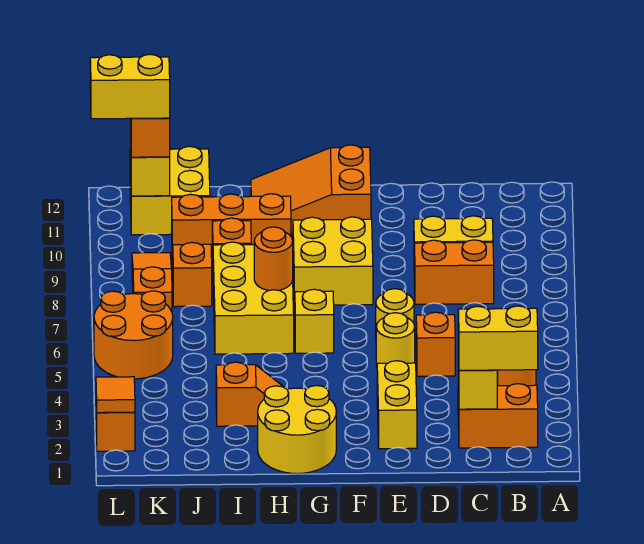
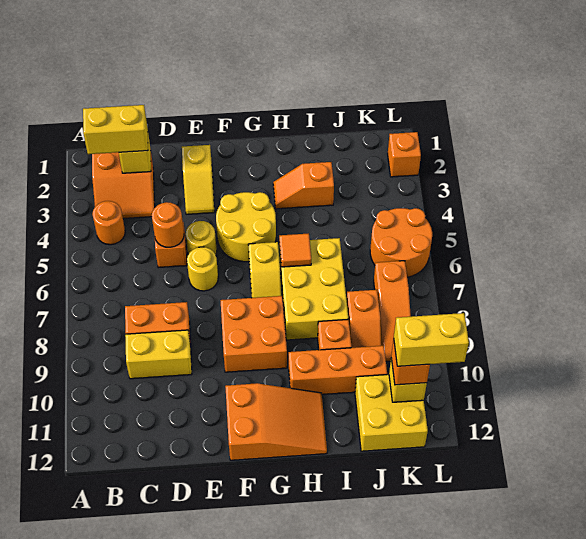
yellow brick E2:E3 level 1 -> yellow slope E2:E3 level 1 top 2
yellow brick F8:G9 level 1 -> orange brick F8:G9 level 1
yellow round brick G1:H2 level 1 -> yellow round brick F4:G5 level 1
orange round brick H7 level 2 -> orange round brick D5 level 2
orange tile L2 level 2 -> orange tile H6 level 2

